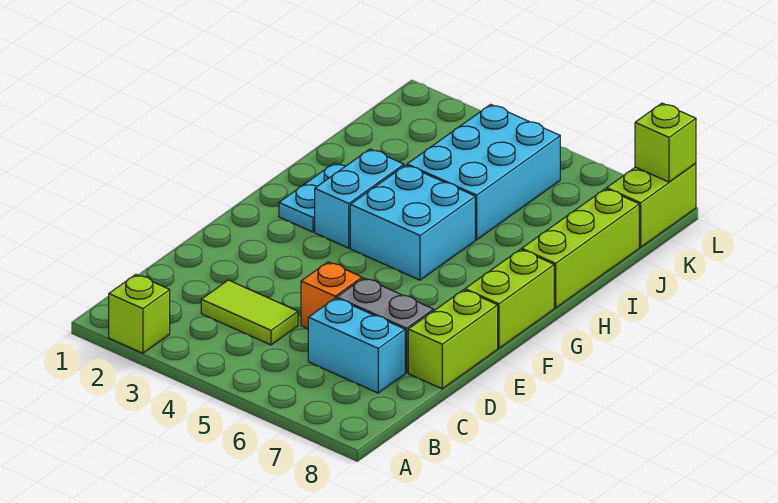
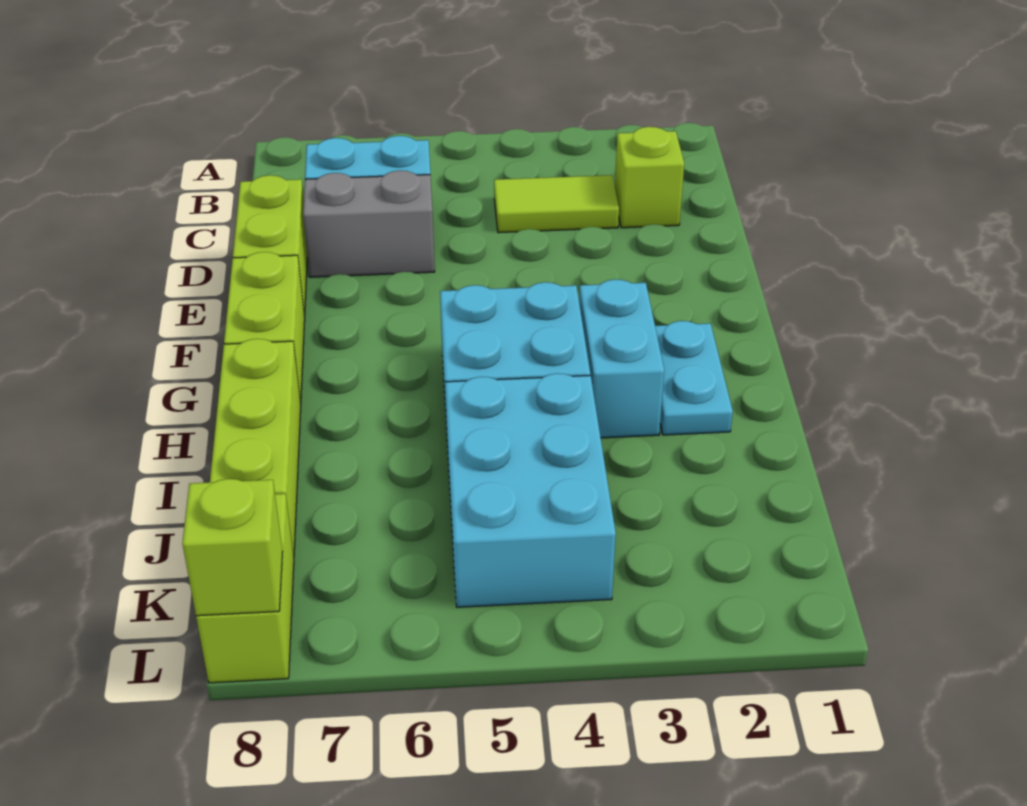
lime brick A2 level 1 -> lime brick C2 level 1
orange brick D5 level 1 -> none

